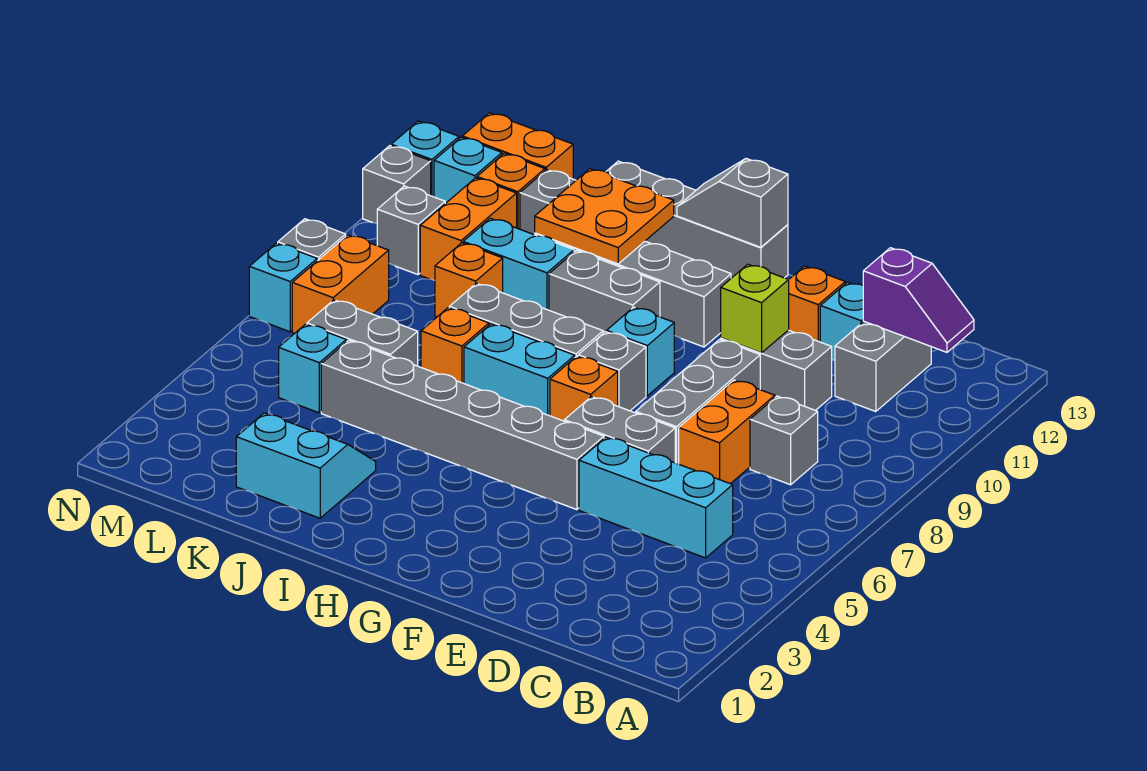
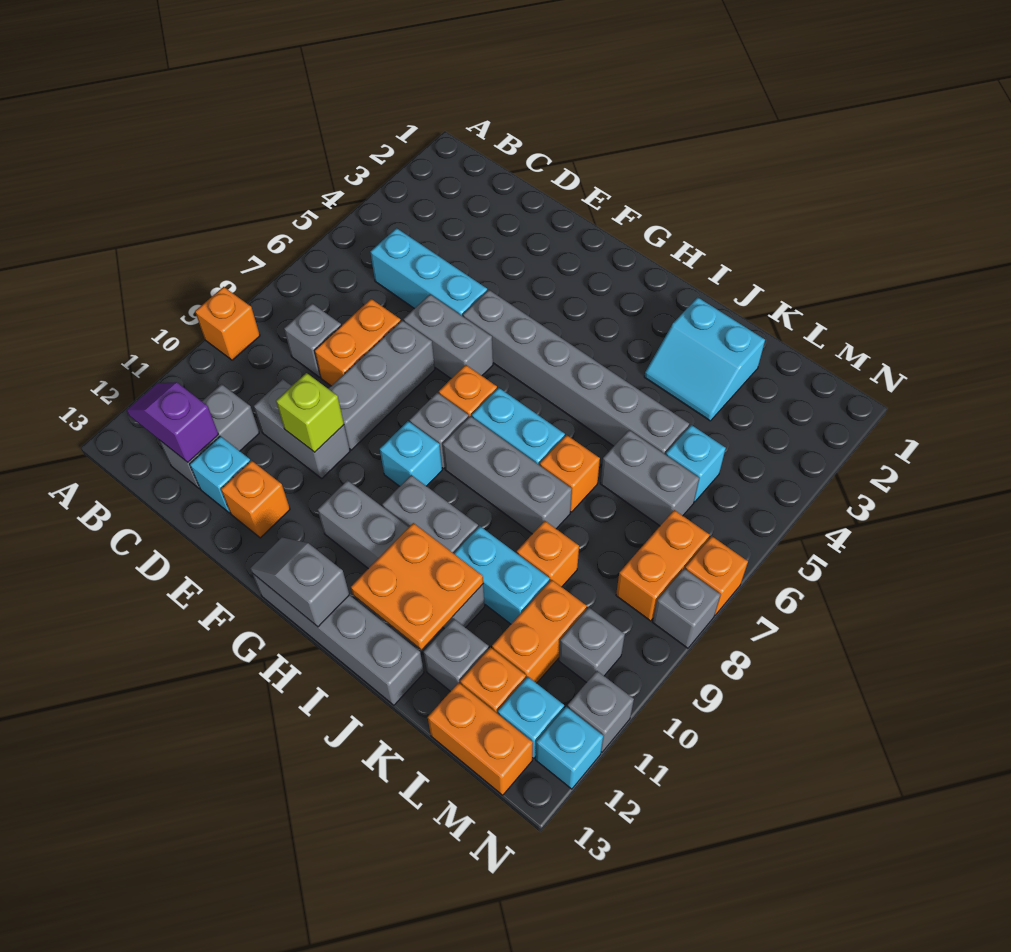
none -> orange brick A9 level 1
grey slope G13:H13 level 2 top G -> grey slope G13:H13 level 2 top H
cyan brick N7 level 1 -> orange brick N7 level 1

